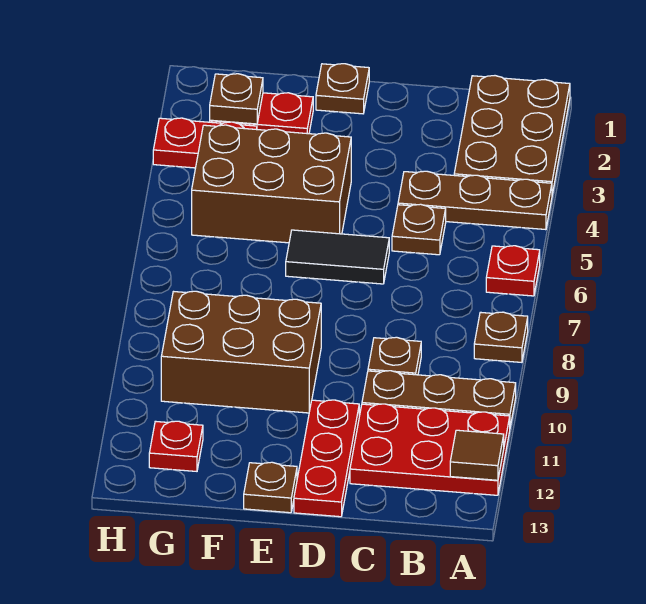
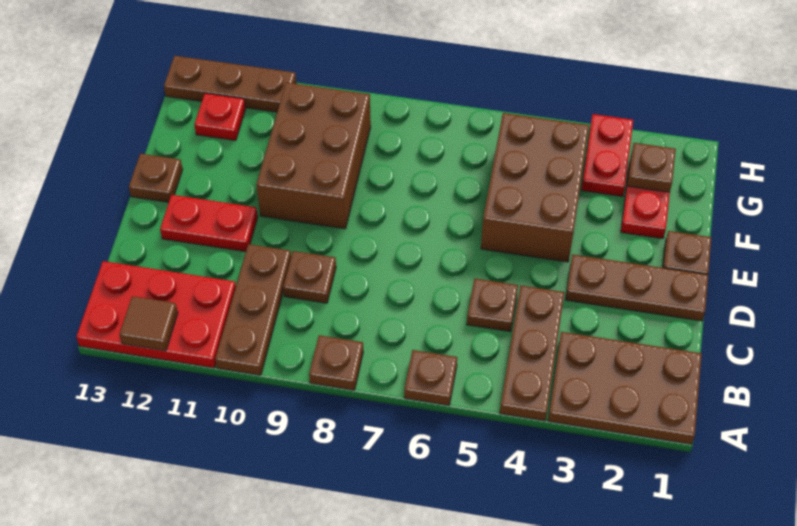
red plate A6 level 1 -> brown plate A6 level 1
red plate A11:C12 level 1 -> red plate A11:B13 level 1
none -> brown plate D1:D3 level 1
black tile D6:E6 level 1 -> none
red plate D11:D13 level 1 -> red plate D11:D12 level 1
none -> brown plate H11:H13 level 1

